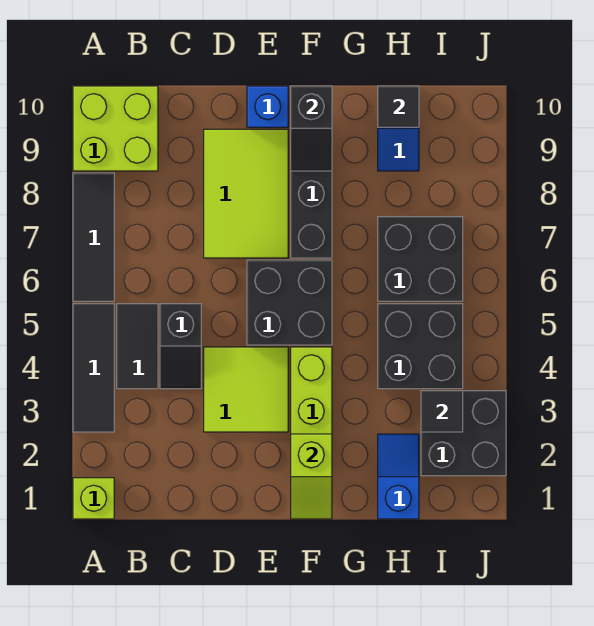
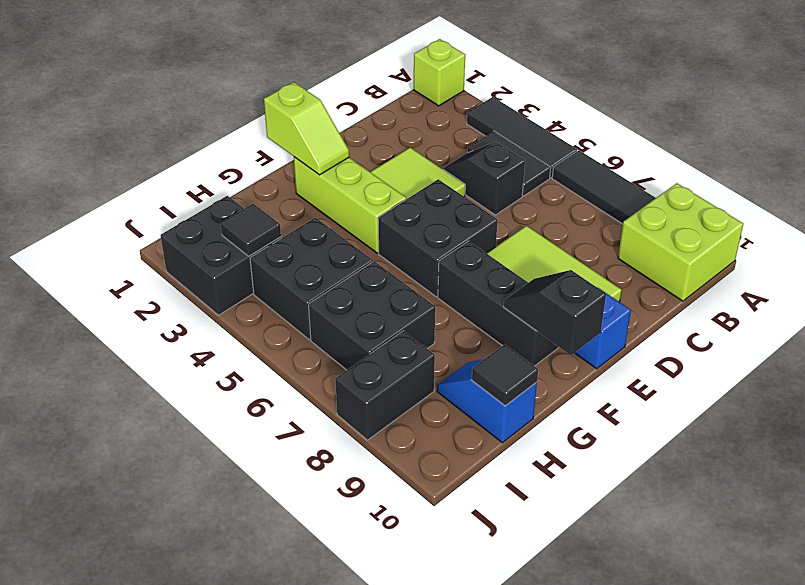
lime slope F1:F2 level 2 top 2 -> lime slope F1:F2 level 2 top 1
blue slope H1:H2 level 1 top 1 -> none
none -> black brick I8:J8 level 1

